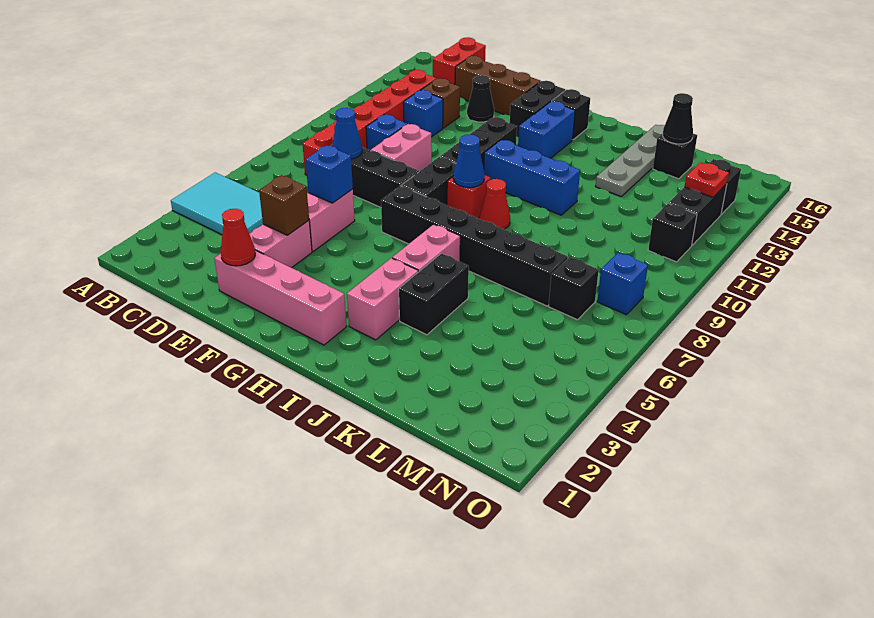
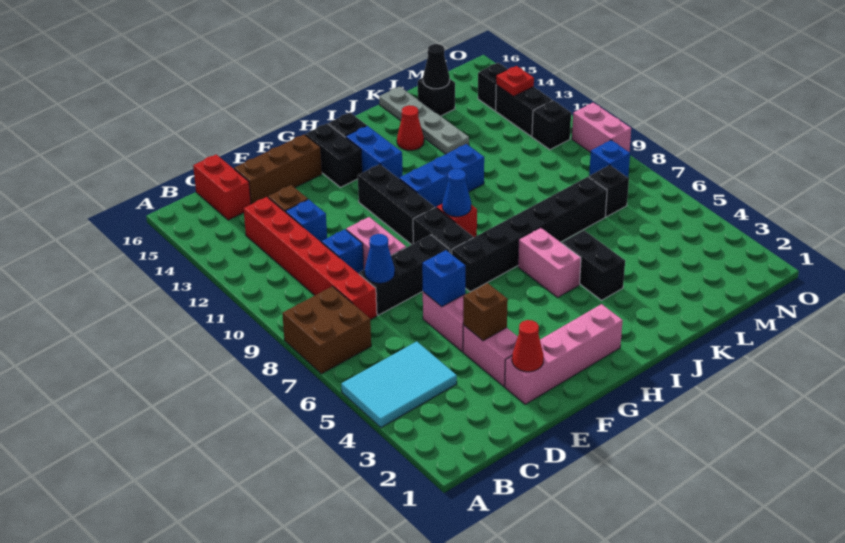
none -> brown brick A7:B8 level 1
black cone E14 level 1 -> none
pink brick I3:I4 level 1 -> pink brick O9:O10 level 1
red cone I9 level 1 -> red cone J14 level 1

